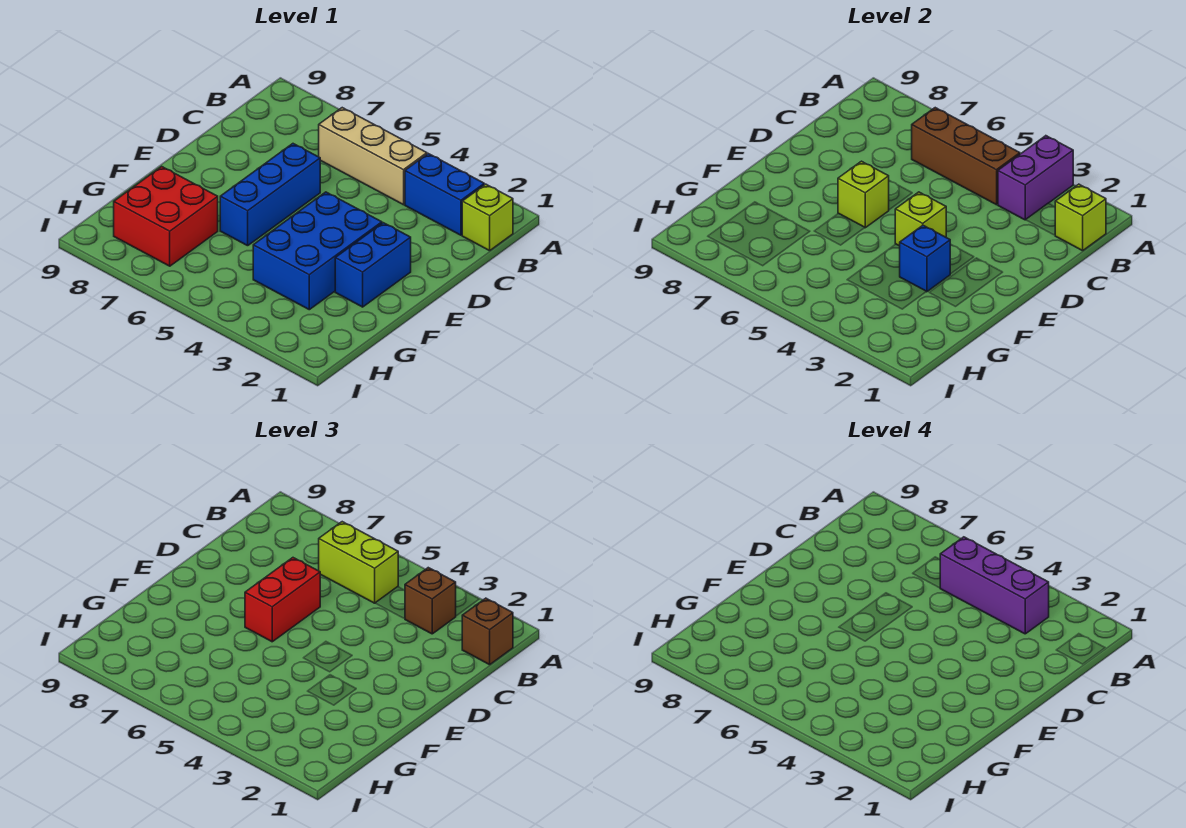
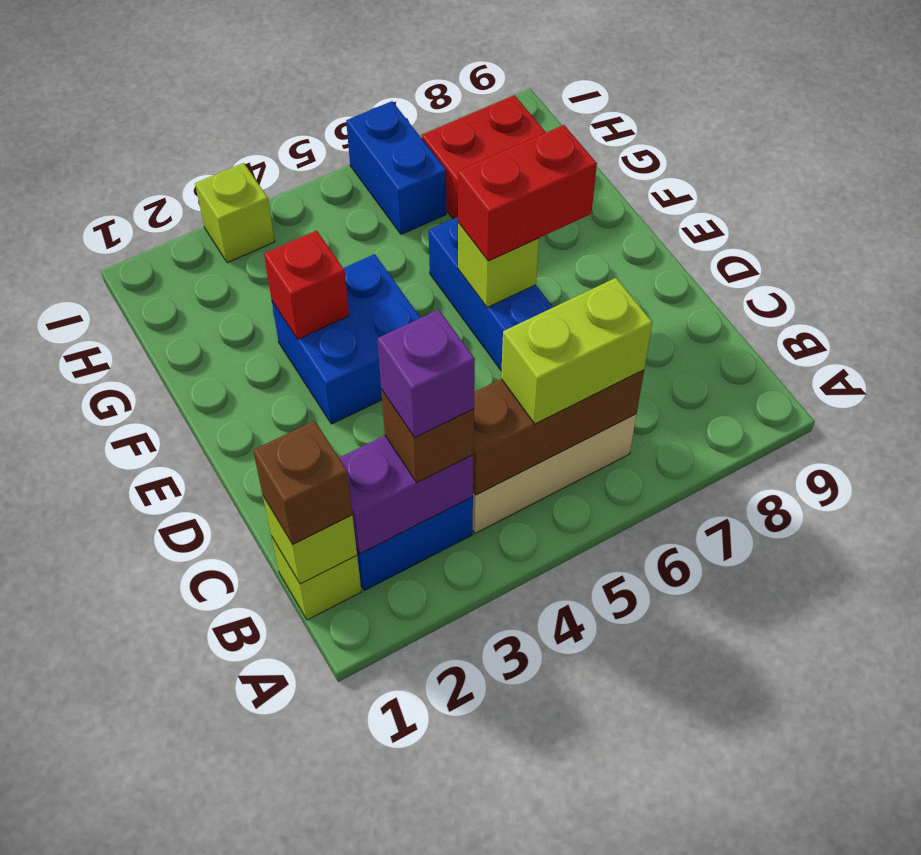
purple brick A3:B3 level 2 -> purple brick B2:B3 level 2
purple brick B3:B5 level 4 -> purple brick B3 level 4
red brick D6:E6 level 3 -> red brick E6:E7 level 3
blue brick E2:F2 level 1 -> blue brick H6:I6 level 1
blue brick E3:G4 level 1 -> blue brick E3:F4 level 1
lime brick E4 level 2 -> lime brick I3 level 1
blue brick F3 level 2 -> red brick F3 level 2

